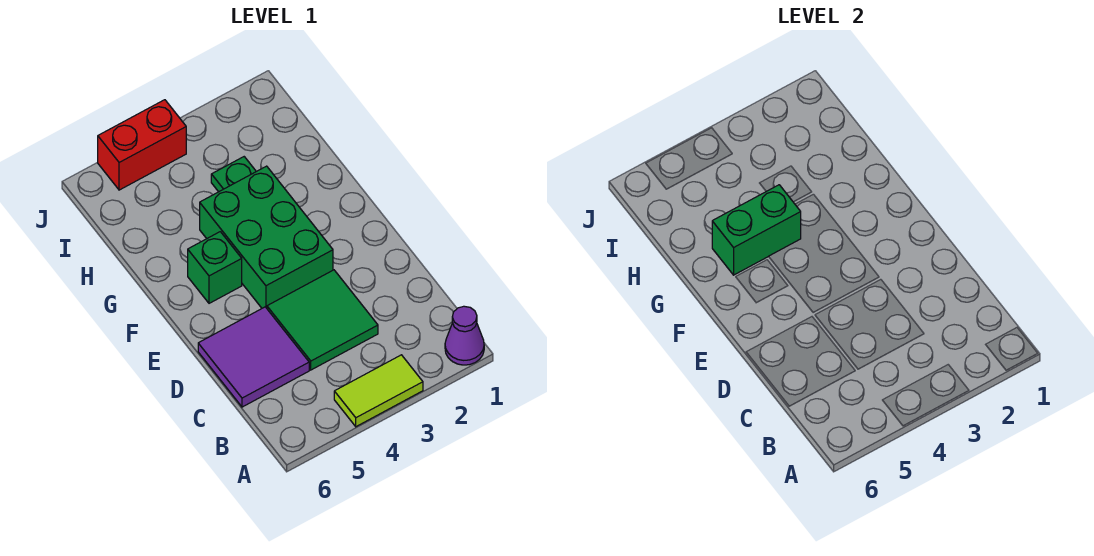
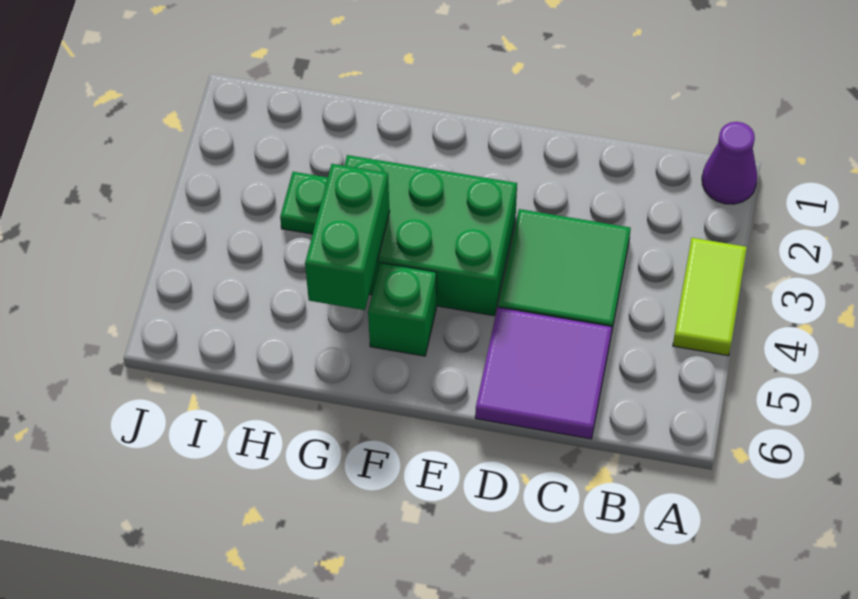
red brick J4:J5 level 1 -> none

